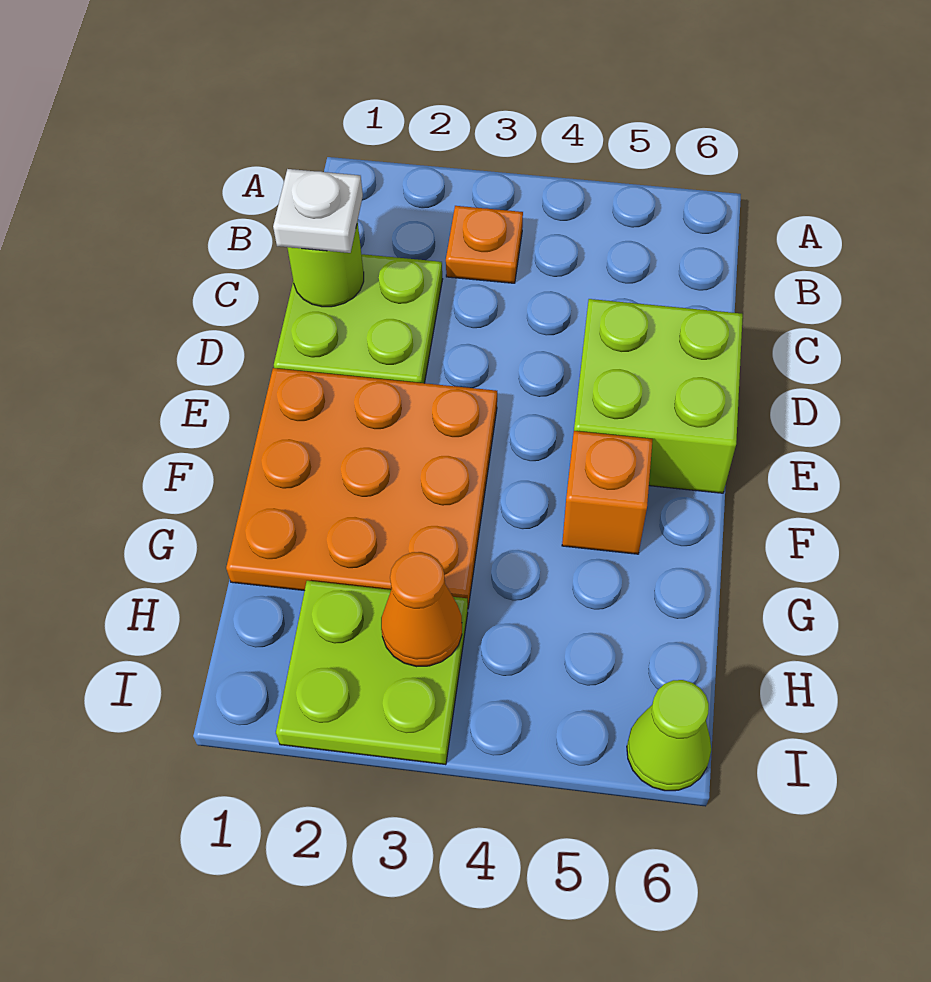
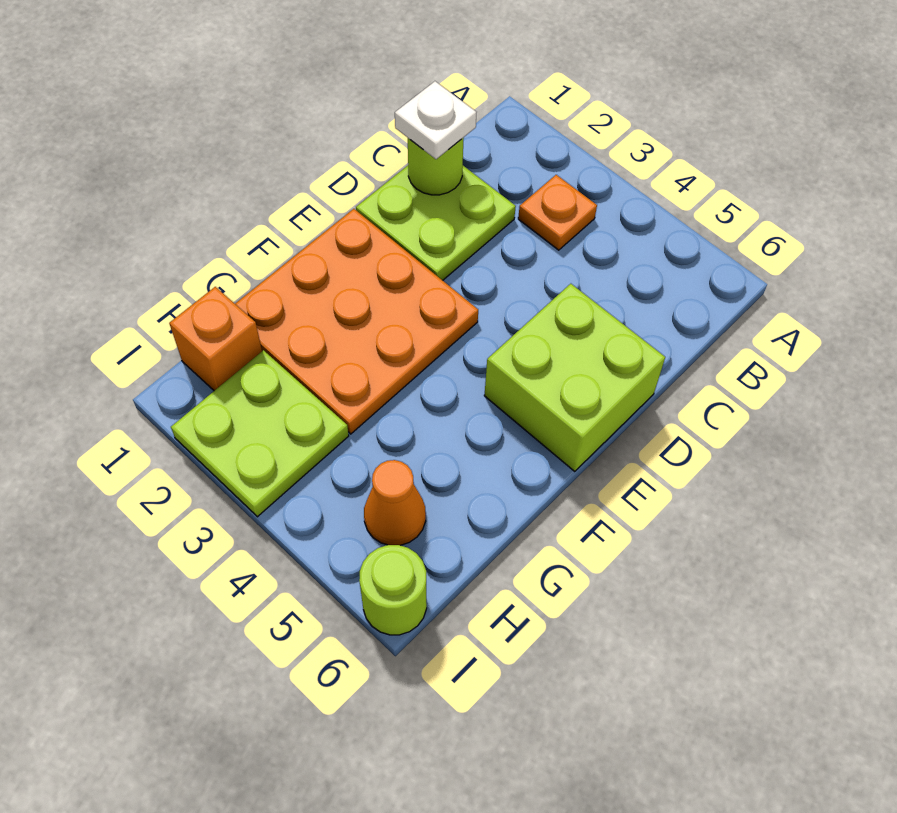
orange brick F5 level 1 -> orange brick H1 level 1
orange cone H3 level 2 -> orange cone H5 level 1
lime cone I6 level 1 -> lime round brick I6 level 1

